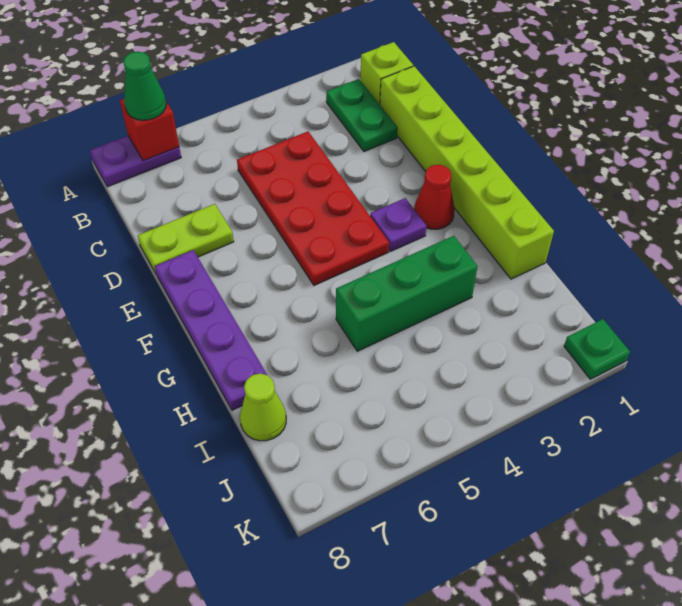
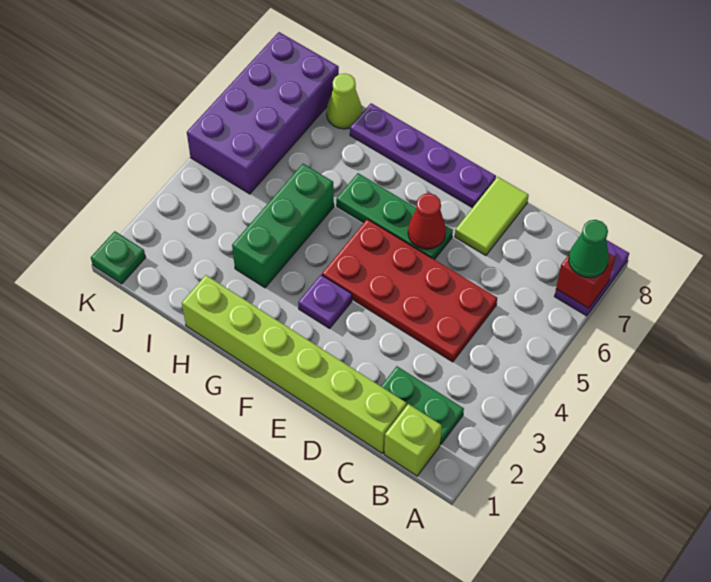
lime plate D7:D8 level 1 -> lime tile D7:D8 level 1
none -> green plate E6:G6 level 1
red cone F2 level 1 -> red cone E6 level 2
none -> purple brick J5:K8 level 1

